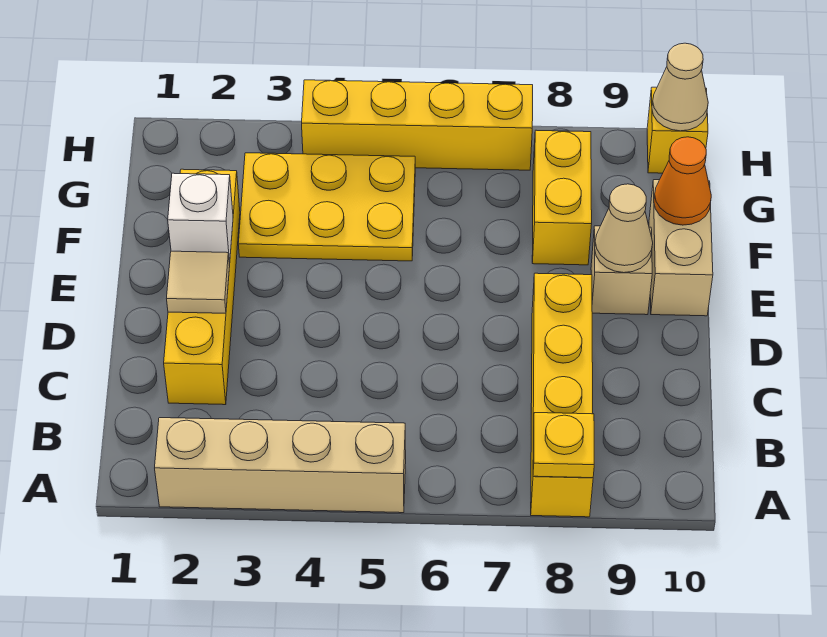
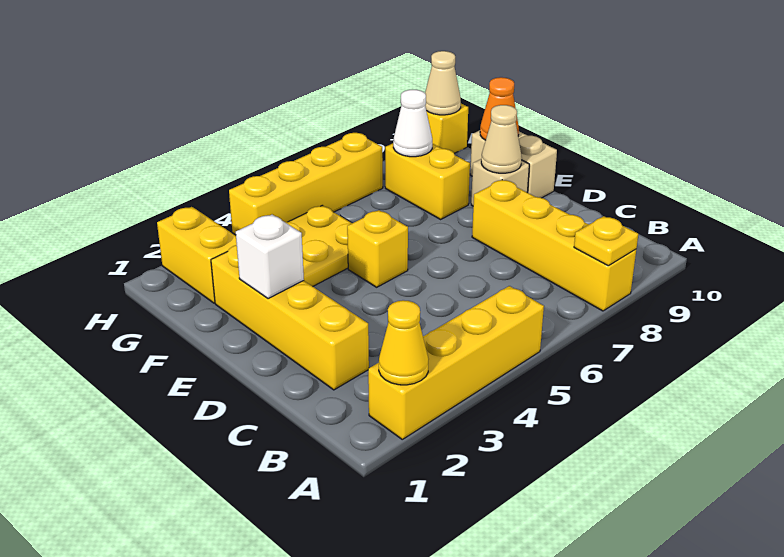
tan brick A2:A5 level 1 -> yellow brick A2:A5 level 1
none -> yellow cone A2 level 2
tan tile D2 level 2 -> none
none -> yellow brick E5 level 1
none -> yellow brick G2:H2 level 1
none -> white cone G8 level 2

